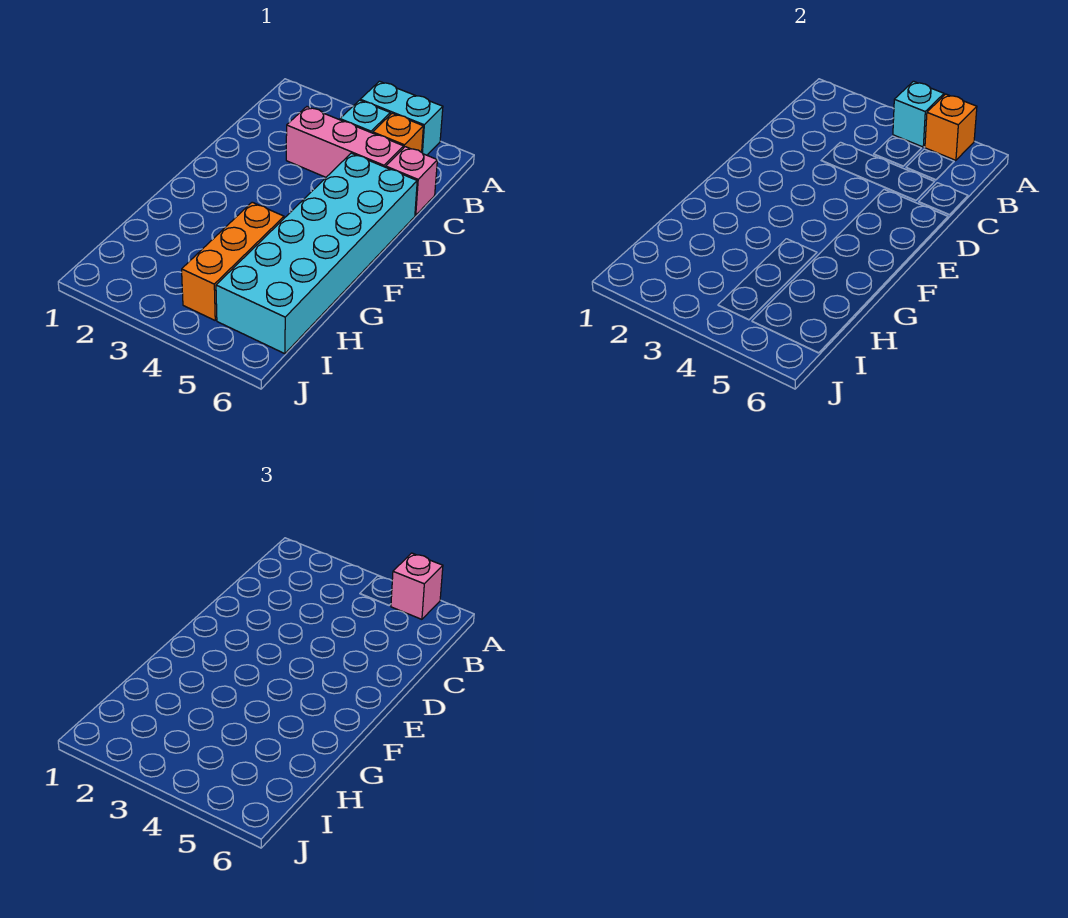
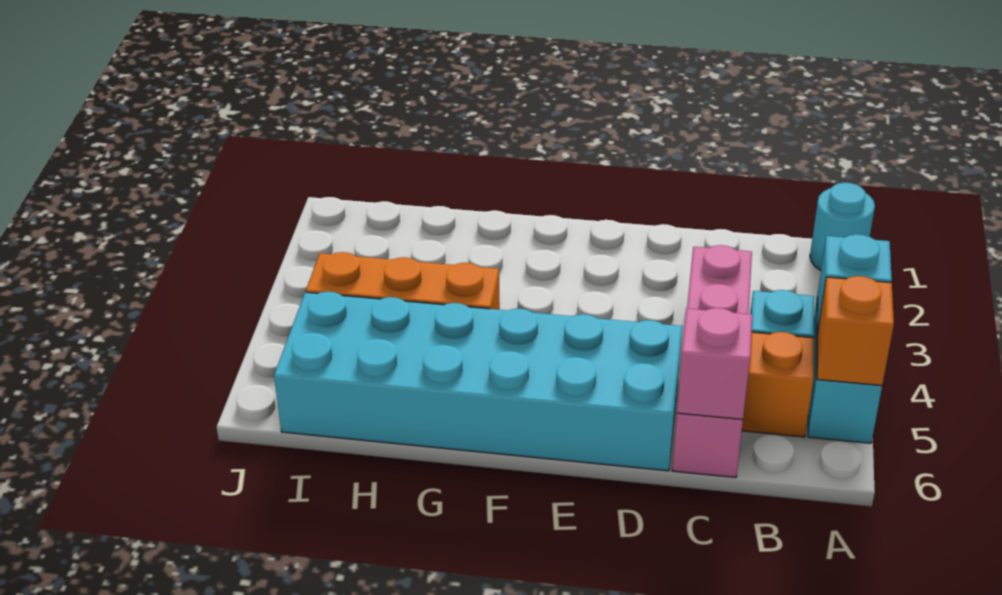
none -> cyan round brick A1 level 1
pink brick A5 level 3 -> pink brick C6 level 2

